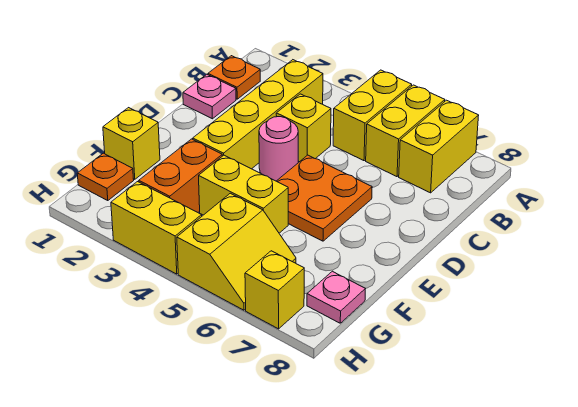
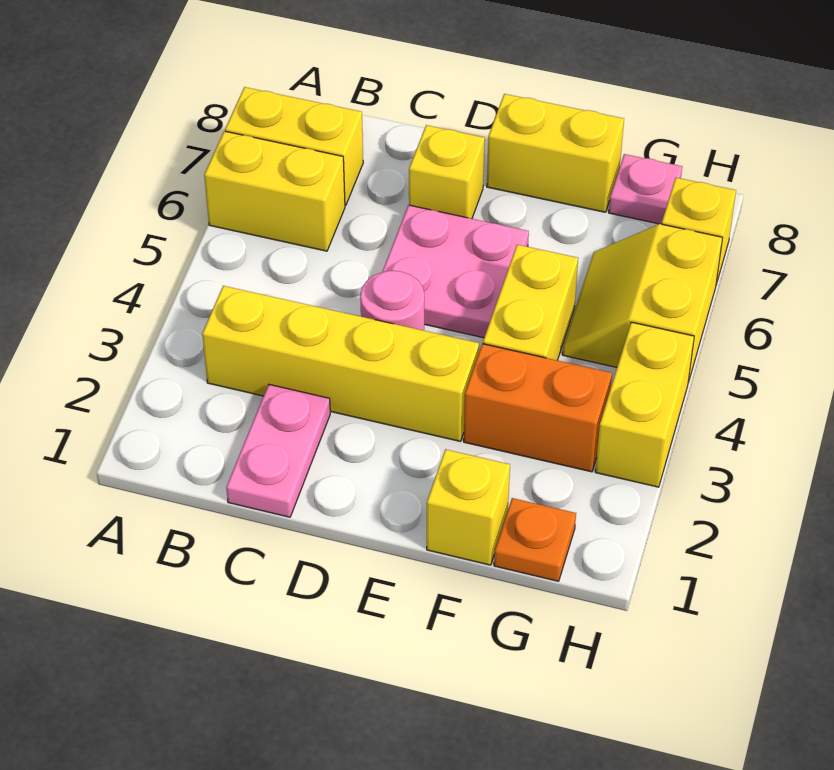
yellow brick A5:B5 level 1 -> yellow brick E8:F8 level 1
orange plate B1 level 1 -> none
pink plate C1 level 1 -> pink plate C1:C2 level 1
yellow brick C4 level 1 -> yellow brick D7 level 1
orange plate D5:E6 level 1 -> pink plate D5:E6 level 1
yellow slope G5:H6 level 1 top 5 -> yellow slope G5:H6 level 1 top H

